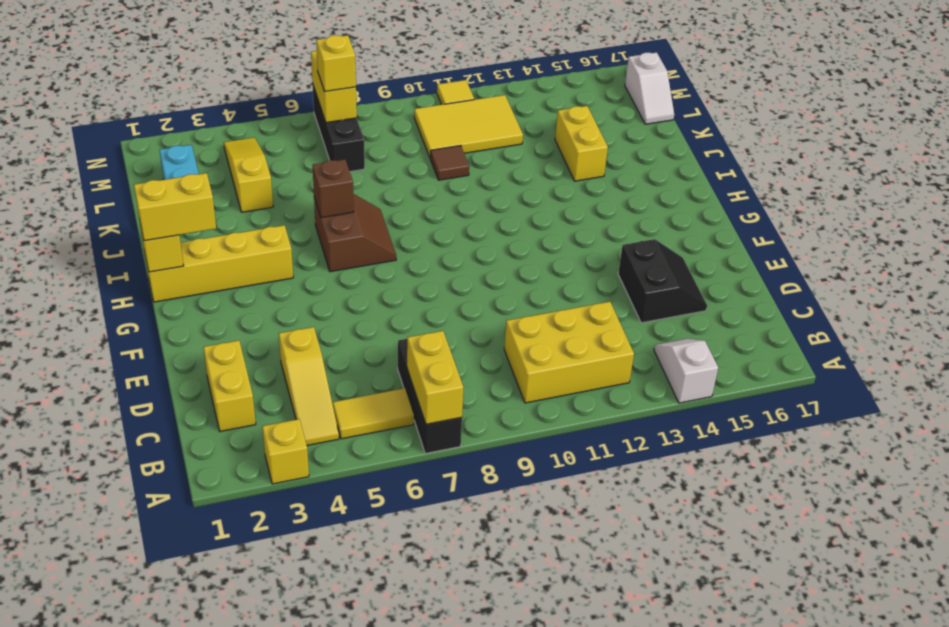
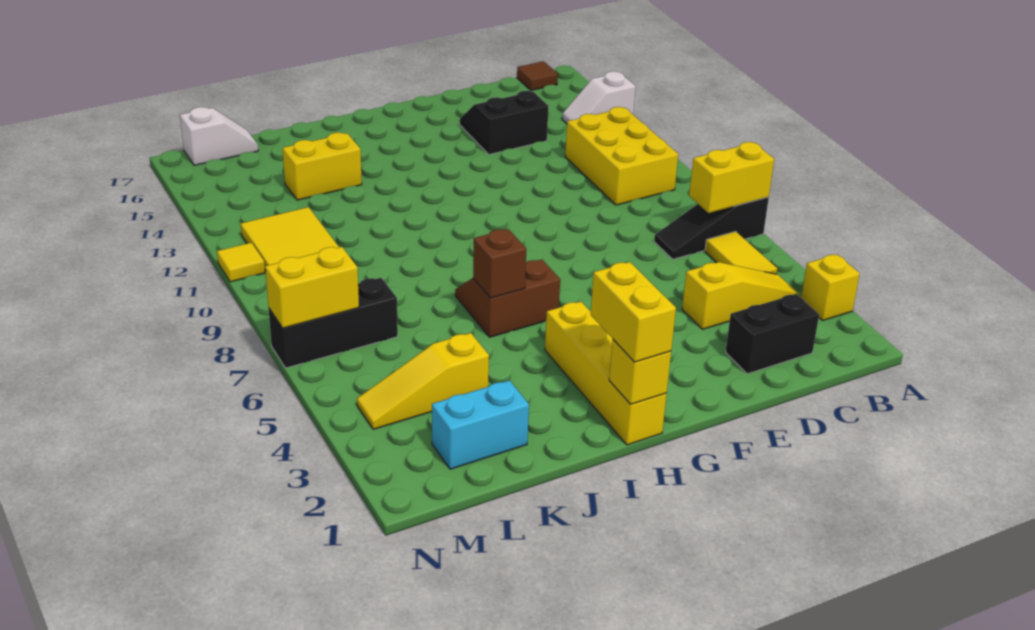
black brick A7:C7 level 1 -> black slope A7:C7 level 1 top A
yellow brick C2:D2 level 1 -> black brick C2:D2 level 1
brown tile K10 level 1 -> brown tile B17 level 1
yellow brick M7 level 3 -> none

